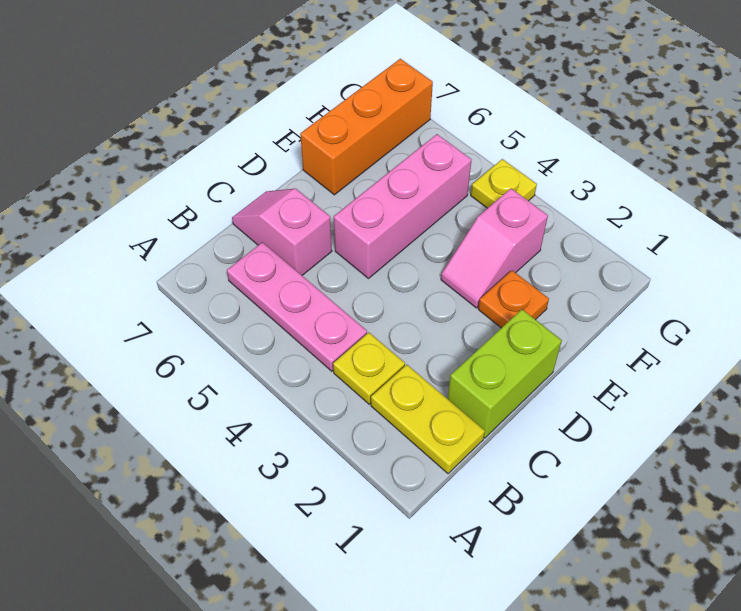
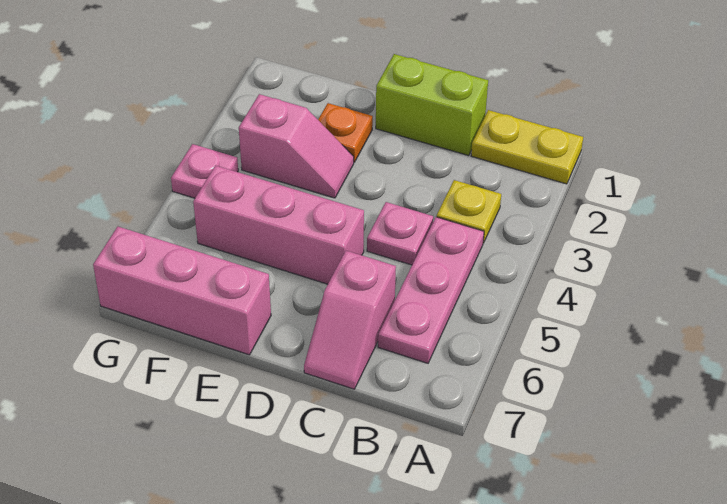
yellow plate B1:B2 level 1 -> yellow plate A1:B1 level 1
none -> pink plate C4 level 1
orange brick E7:G7 level 1 -> pink brick E7:G7 level 1
yellow plate G4 level 1 -> pink plate G4 level 1

